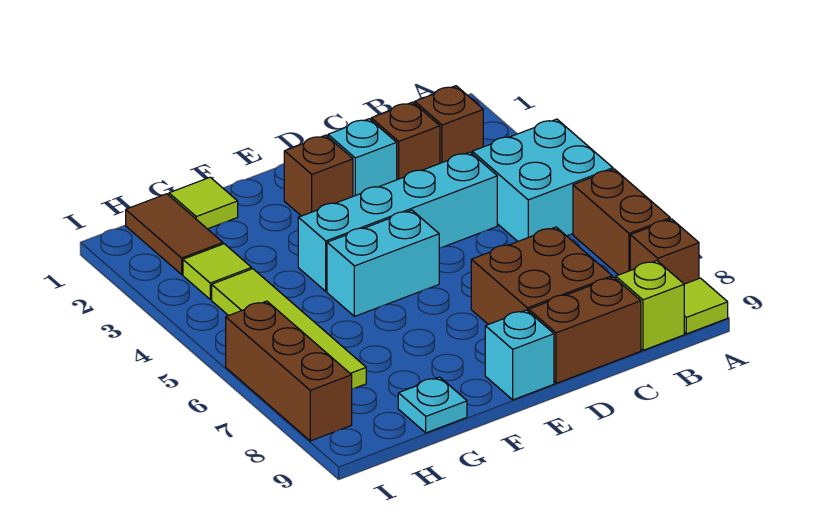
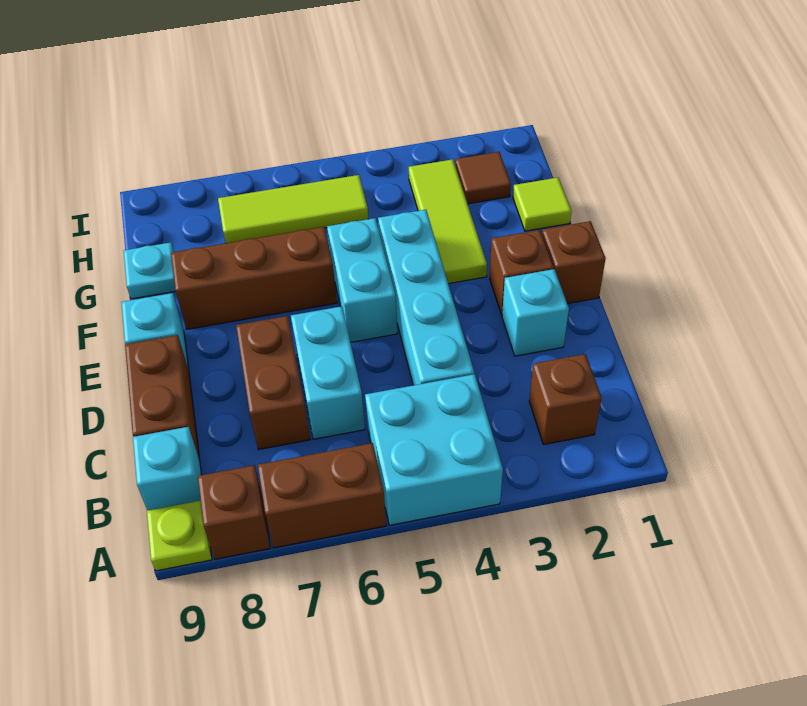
lime tile A9 level 1 -> lime plate A9 level 1
lime brick B9 level 1 -> cyan brick B9 level 1
brown brick C2 level 1 -> brown brick E1 level 1
none -> cyan brick C6:D6 level 1
brown brick C7:D8 level 1 -> brown brick C7:D7 level 1
brown tile H1:H2 level 1 -> brown tile H2 level 1
lime tile H3 level 1 -> lime tile F3:H3 level 1
lime tile H4:H7 level 1 -> lime tile H5:H7 level 1
brown brick I6:I8 level 1 -> brown brick F6:F8 level 1

